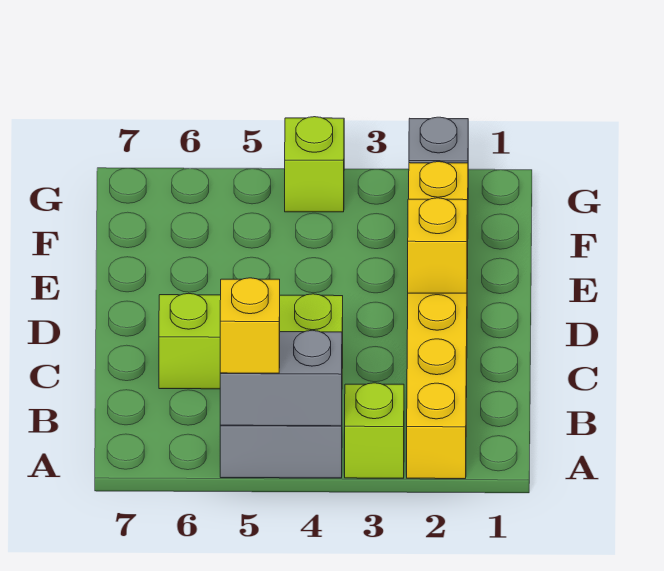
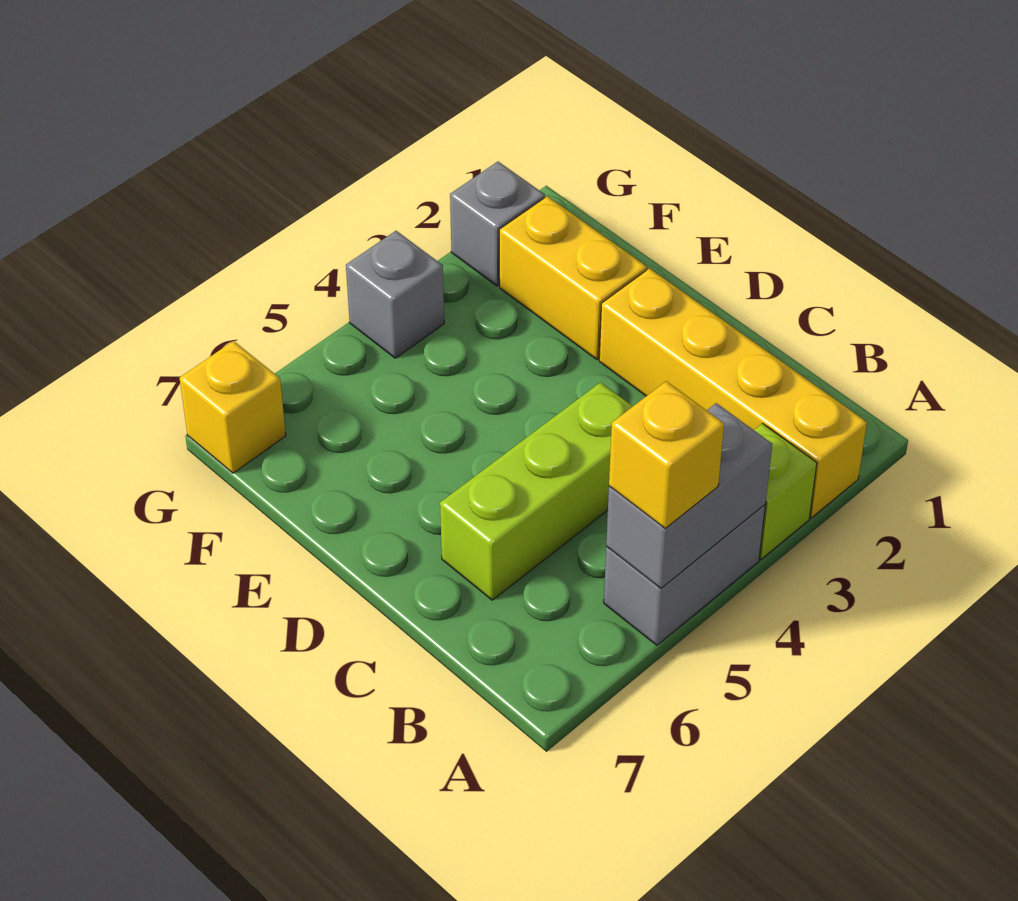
yellow brick D2 level 2 -> yellow brick G7 level 1
lime brick G4 level 1 -> grey brick G4 level 1

